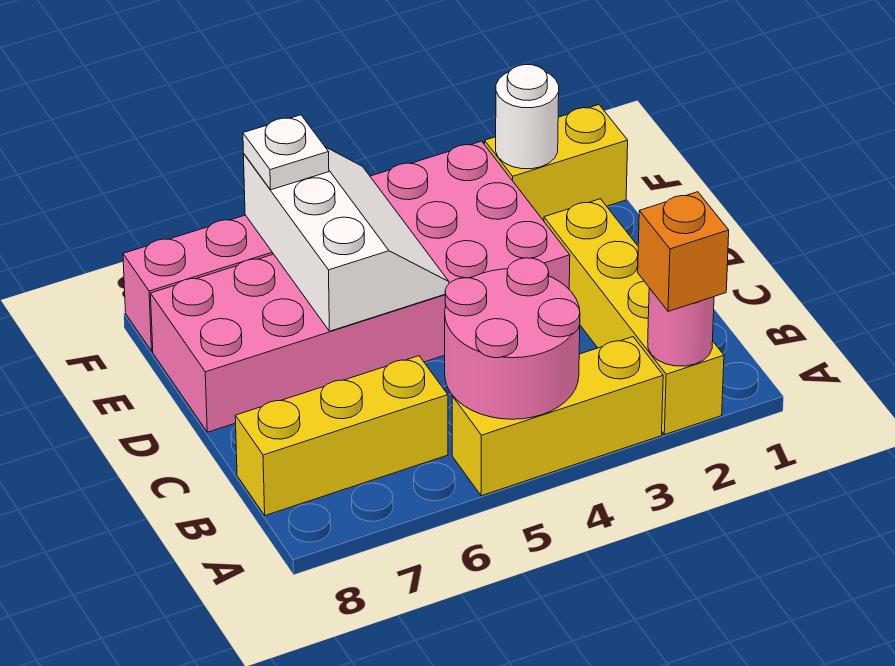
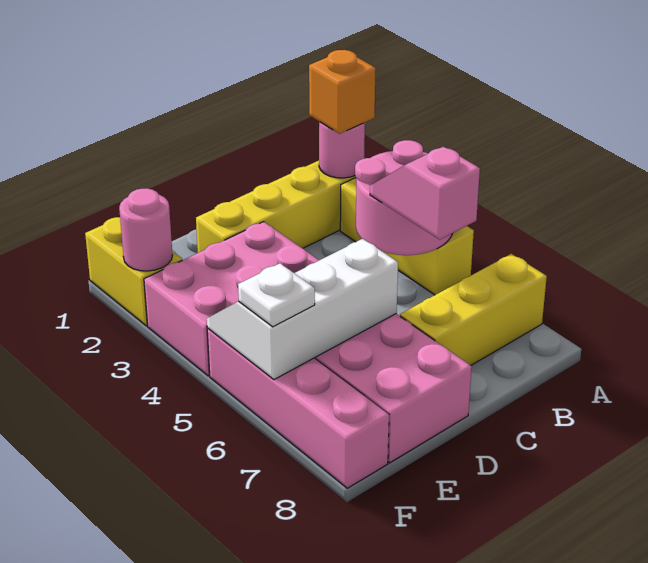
none -> pink slope B5:B6 level 3 top 6
yellow brick B6:B8 level 1 -> yellow brick A7:C7 level 1
white round brick F2 level 2 -> pink round brick F2 level 2

